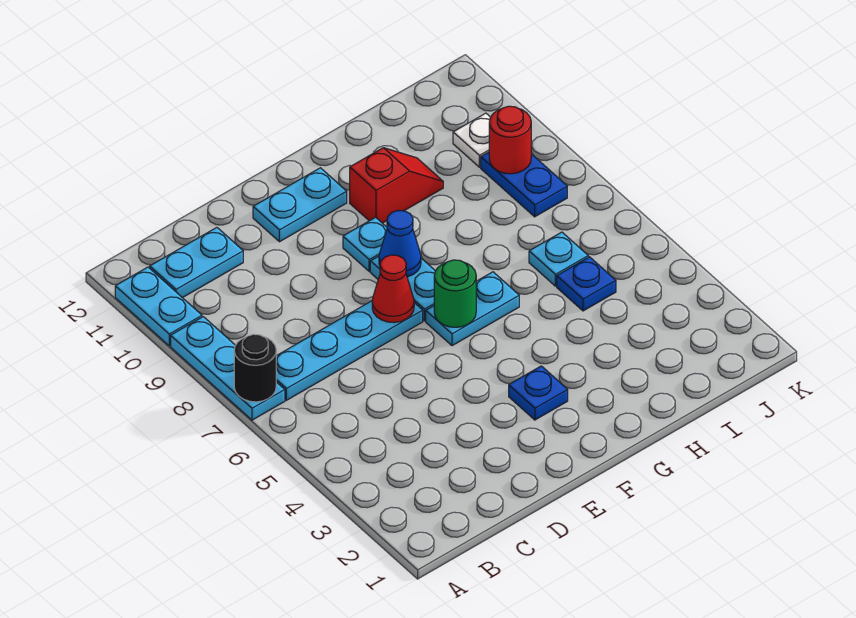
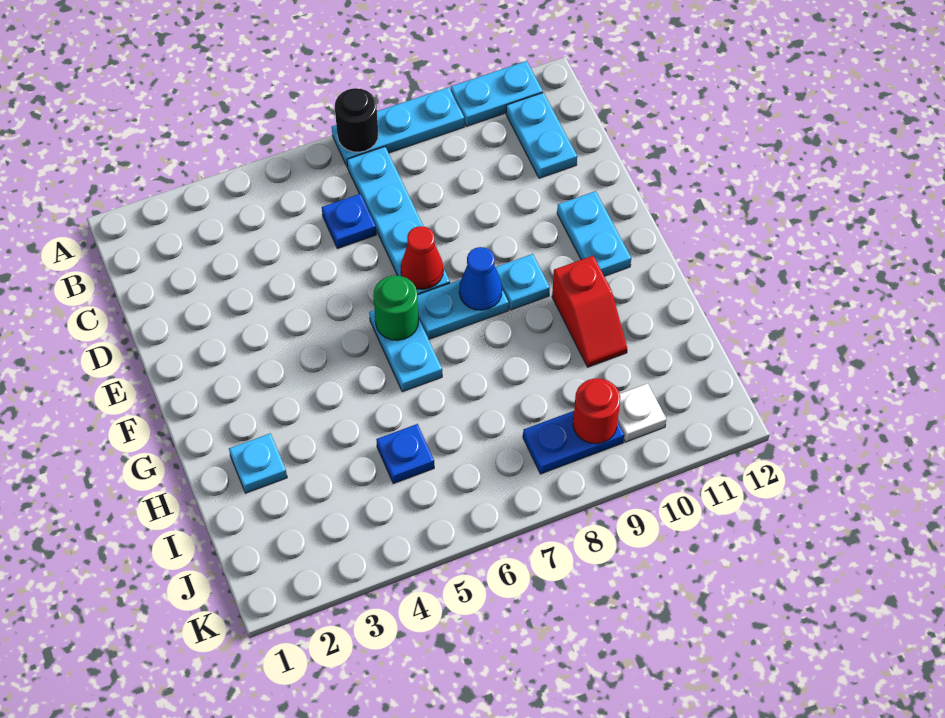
blue plate F3 level 1 -> blue plate C6 level 1
cyan plate I6 level 1 -> cyan plate H2 level 1

